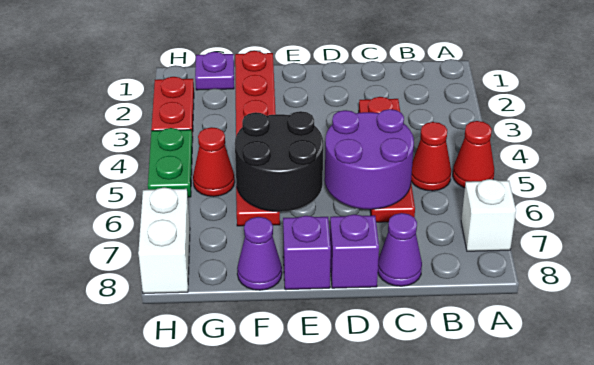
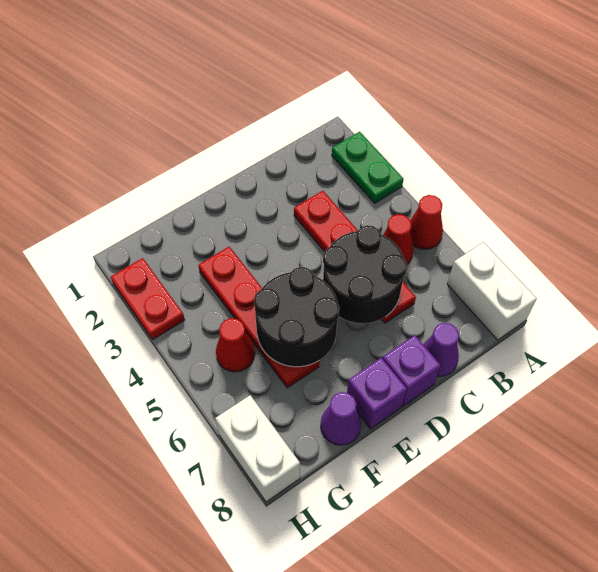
white brick A7 level 1 -> white brick A7:A8 level 1
purple round brick C5:D6 level 2 -> black round brick C5:D6 level 2
red plate F1:F6 level 1 -> red plate F3:F6 level 1
purple plate G1 level 1 -> none
green plate H4:H5 level 1 -> green plate A2:A3 level 1

